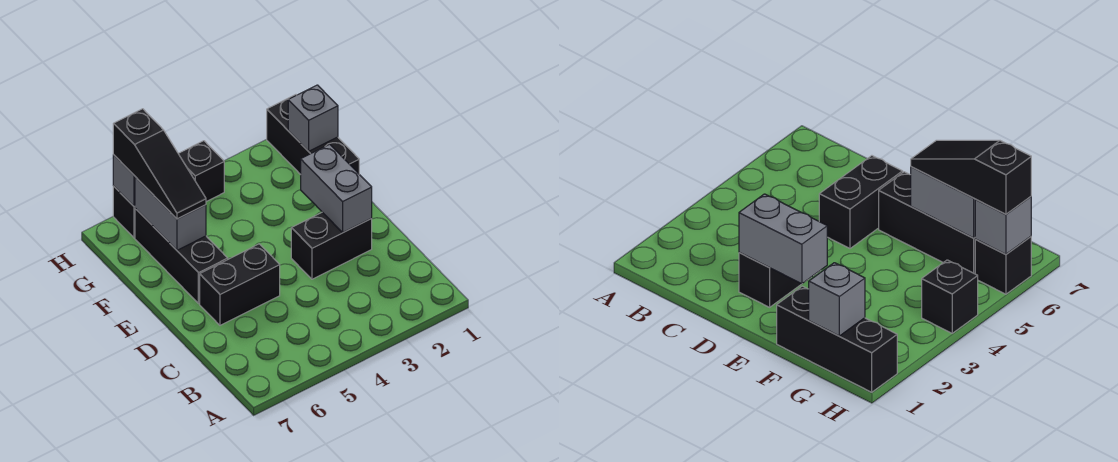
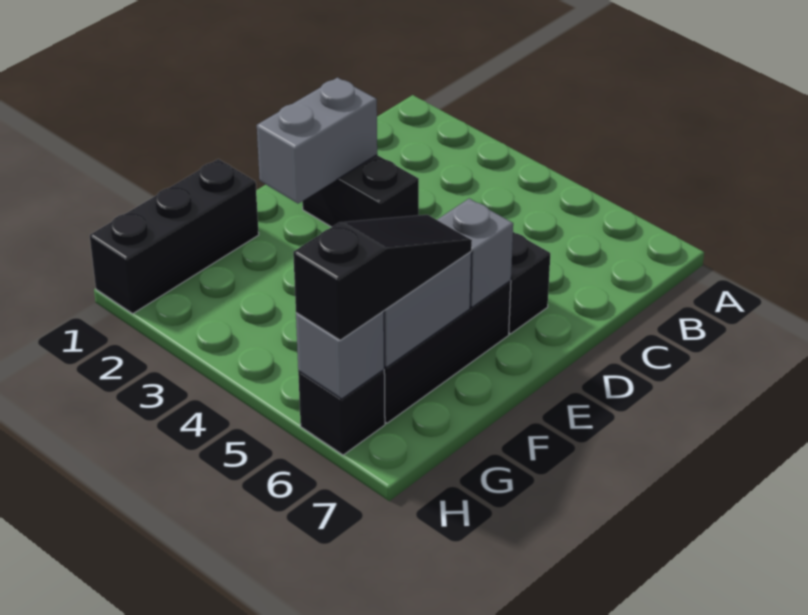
grey brick G1 level 2 -> grey brick E6 level 2
black brick H4 level 1 -> none

